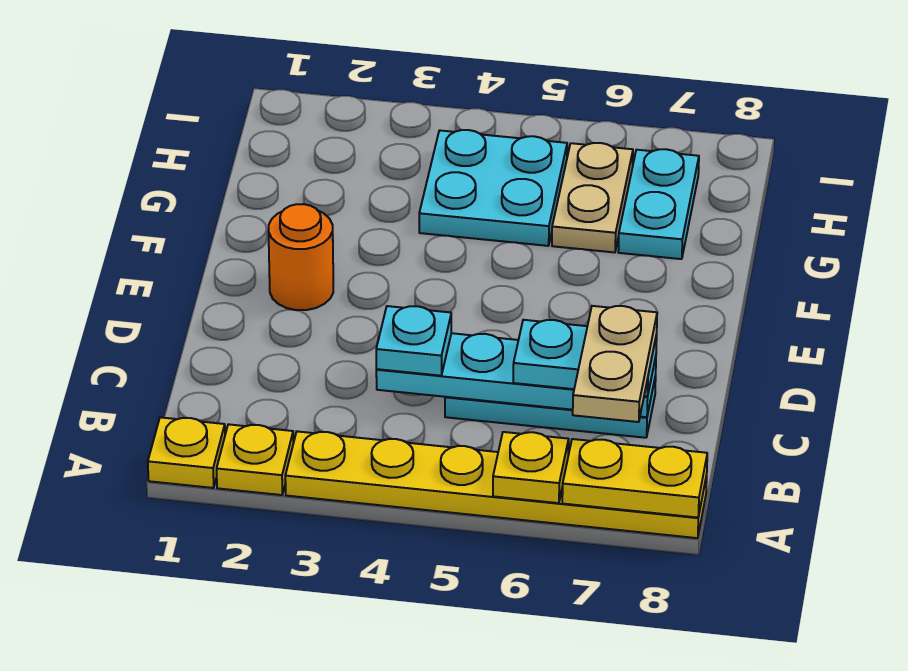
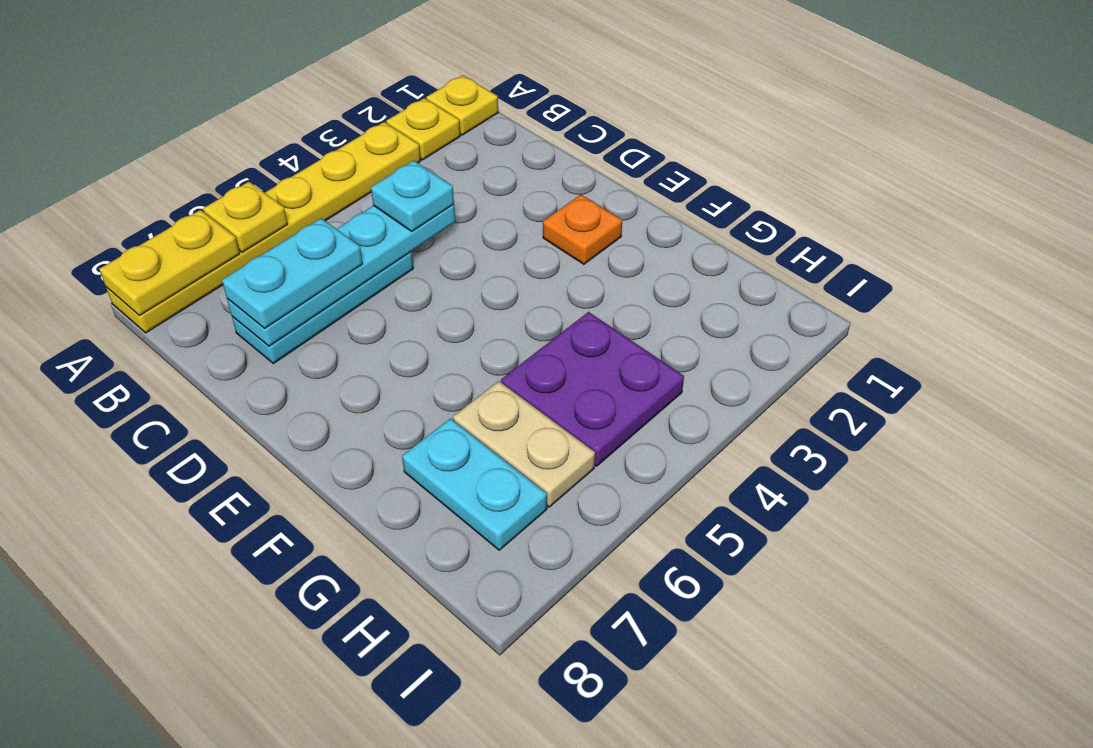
tan plate B7:C7 level 4 -> none
orange round brick E2 level 1 -> orange plate E2 level 1
cyan plate G4:H5 level 1 -> purple plate G4:H5 level 1

